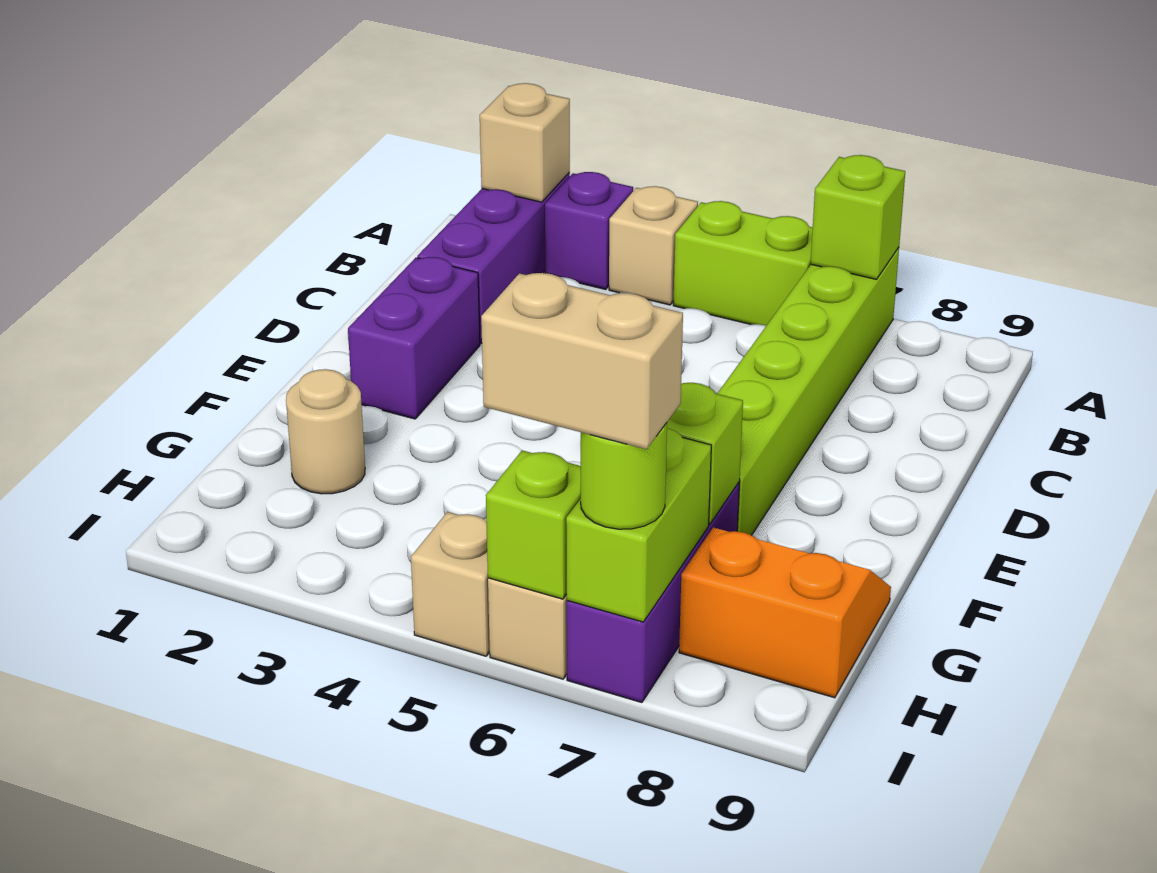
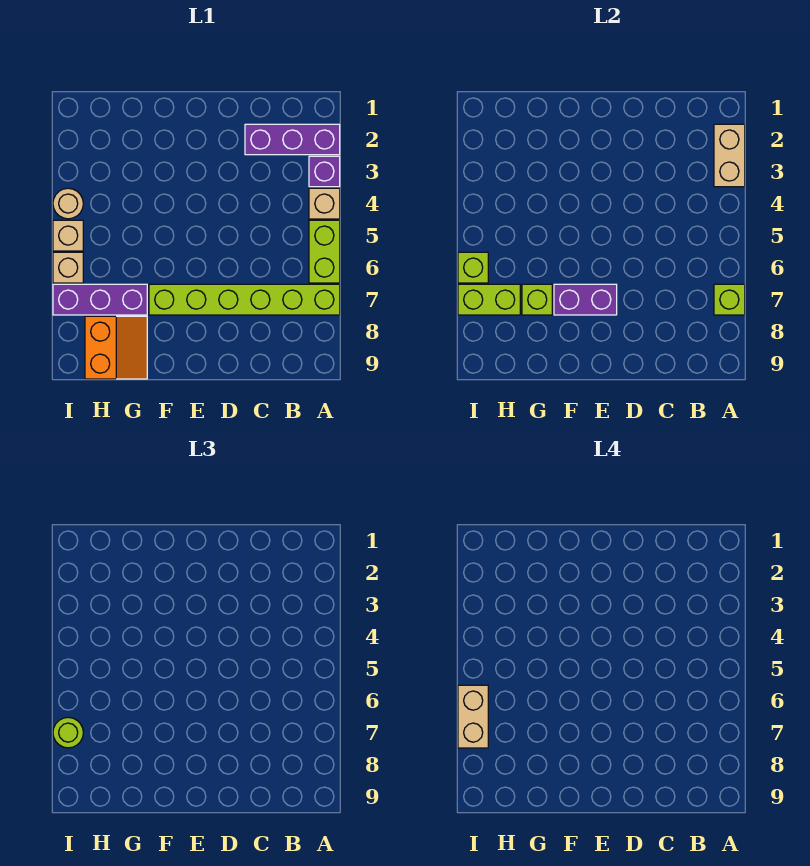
tan brick A2 level 2 -> tan brick A2:A3 level 2
purple brick D2:E2 level 1 -> purple brick E7:F7 level 2
tan round brick G2 level 1 -> tan round brick I4 level 1

